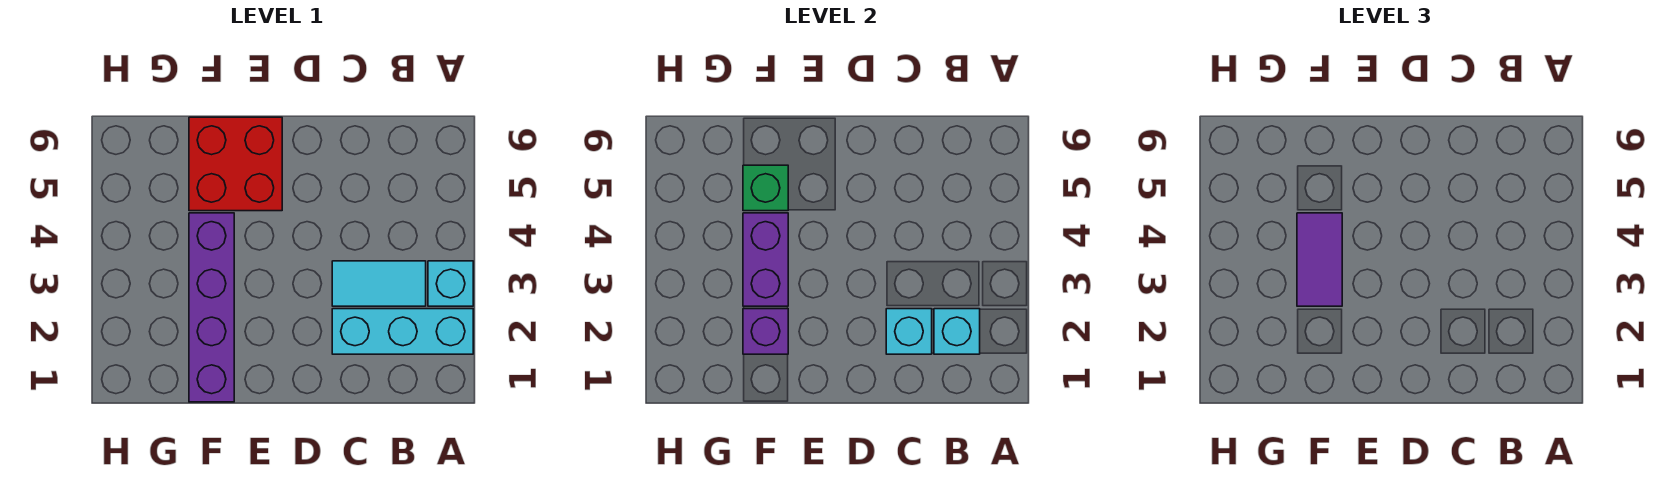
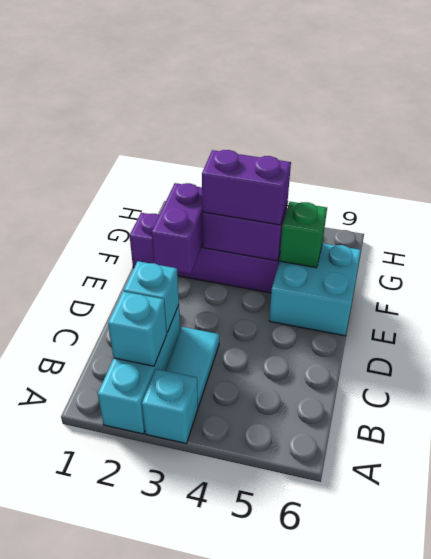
red brick E5:F6 level 1 -> cyan brick E5:F6 level 1
purple brick F2 level 2 -> purple brick E2:F2 level 2
purple tile F3:F4 level 3 -> purple brick F3:F4 level 3

